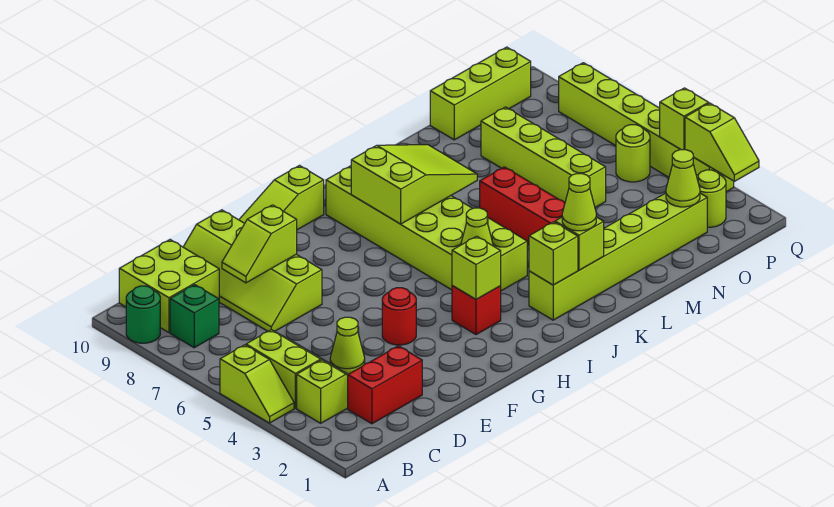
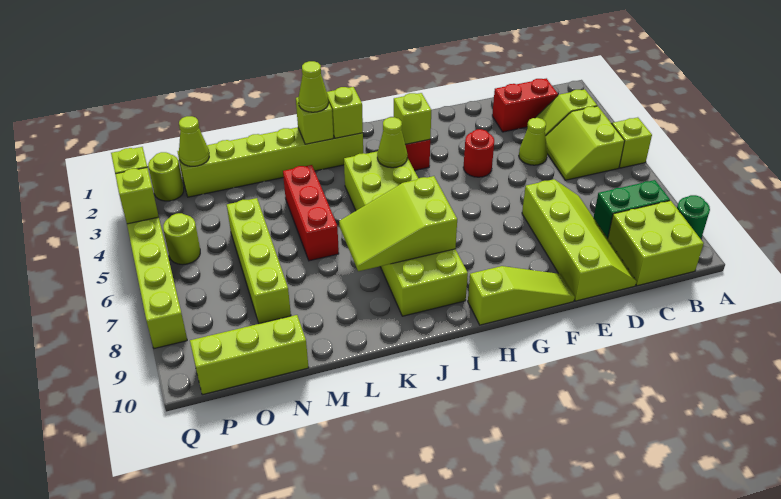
green brick B8 level 1 -> green brick B8:C8 level 1
lime slope D8:E8 level 2 top E -> none

